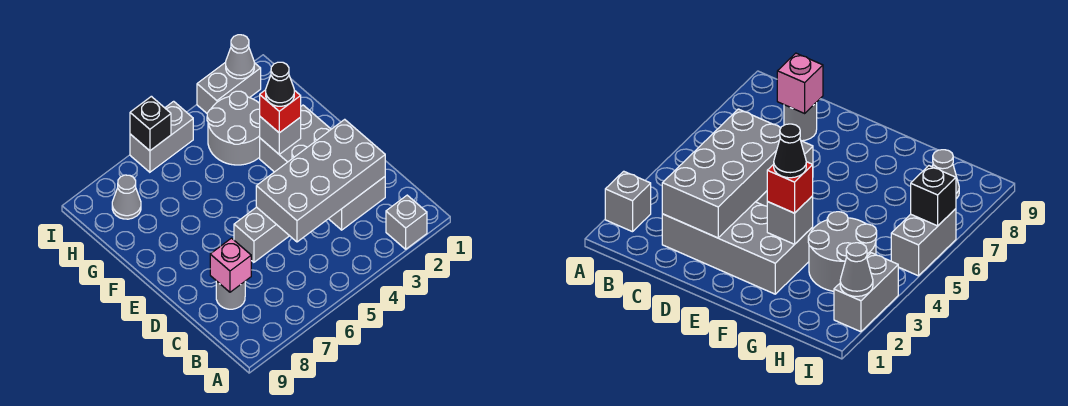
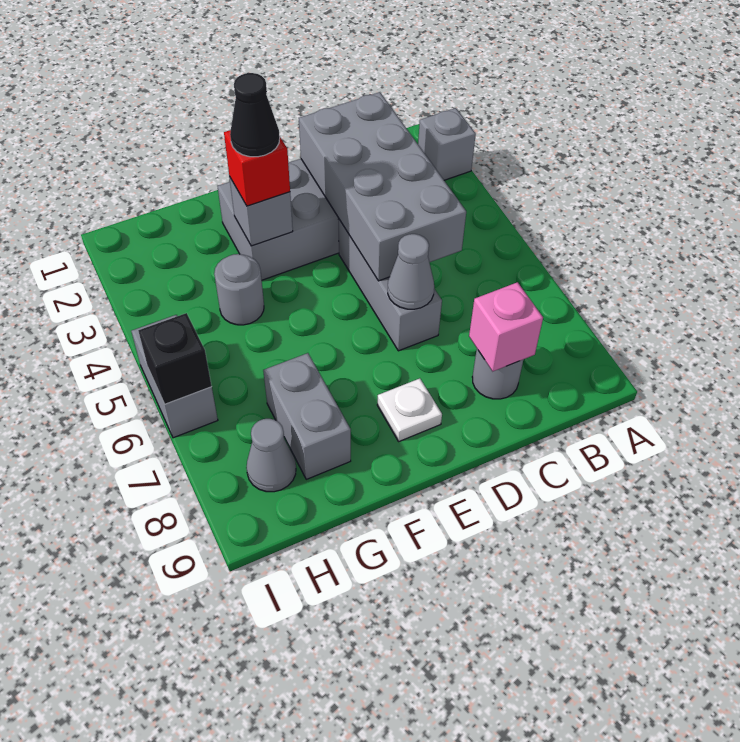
none -> white plate E8 level 1
grey round brick G3:H4 level 1 -> grey round brick G4 level 1
grey brick I2:I3 level 1 -> grey brick G7:G8 level 1
grey cone I2 level 2 -> grey cone D6 level 2

